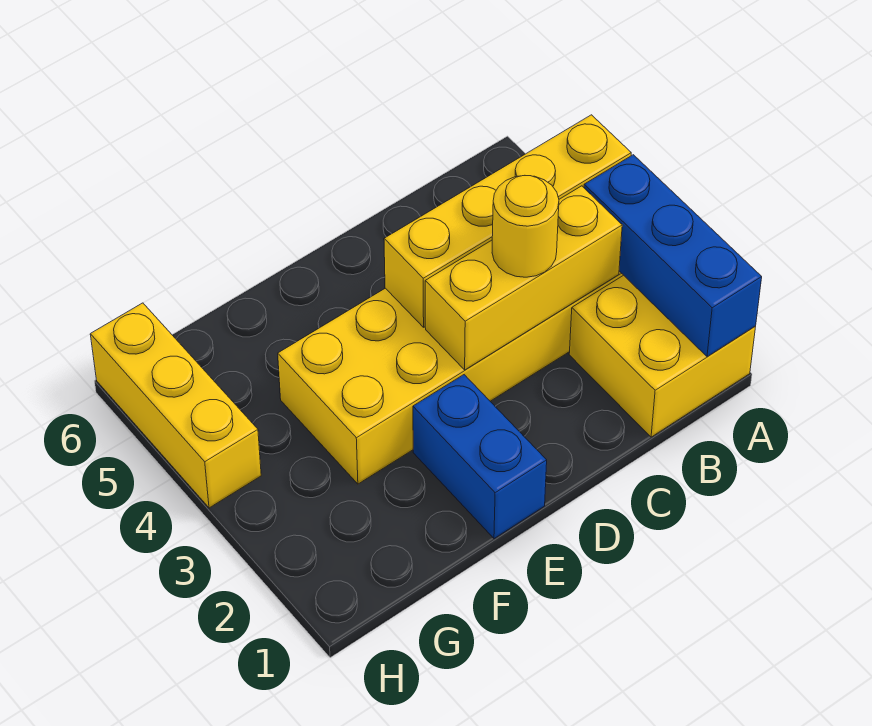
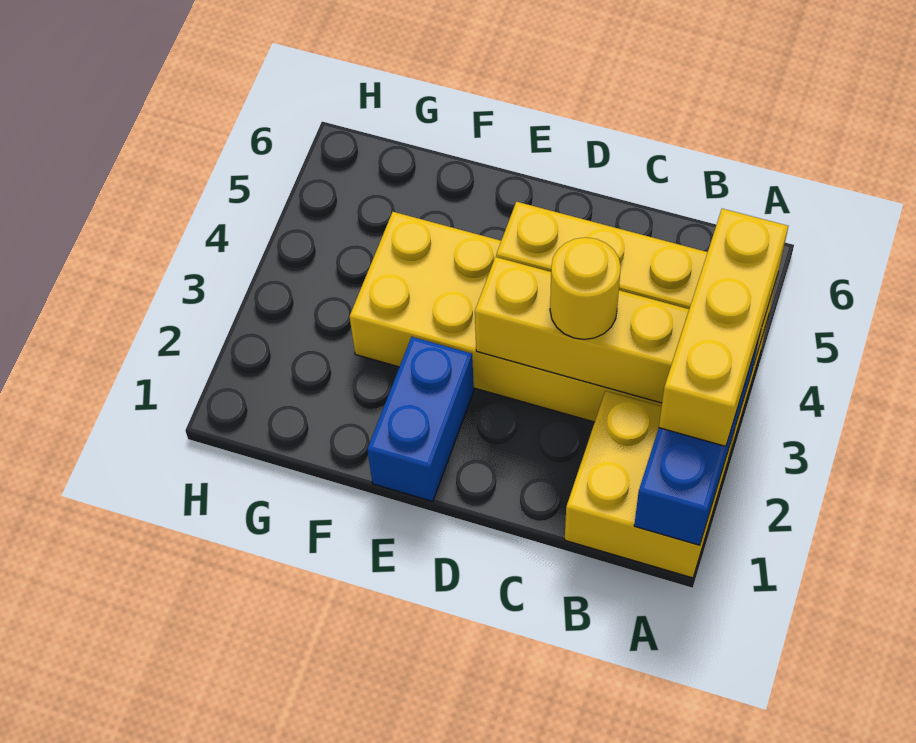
yellow brick H4:H6 level 1 -> yellow brick A2:A4 level 3

